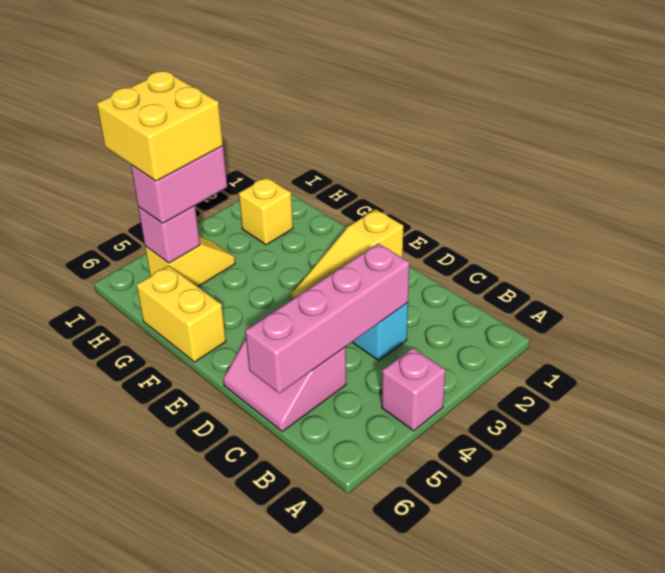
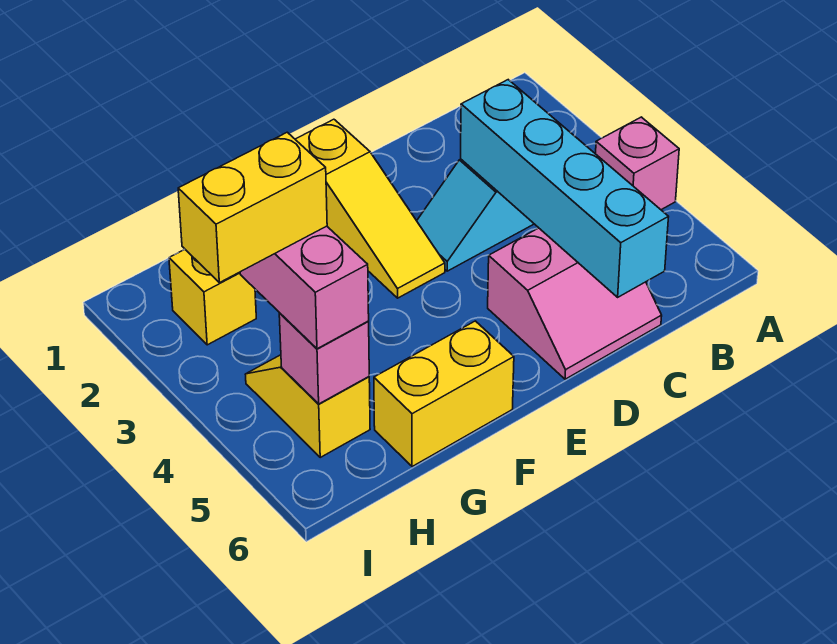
pink brick C3:C6 level 2 -> cyan brick C3:C6 level 2
yellow brick H4:I5 level 4 -> yellow brick H4:I4 level 4

